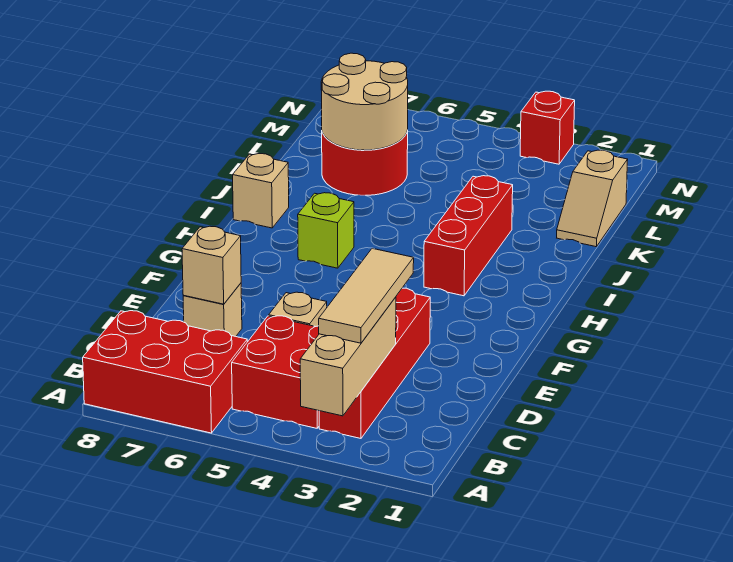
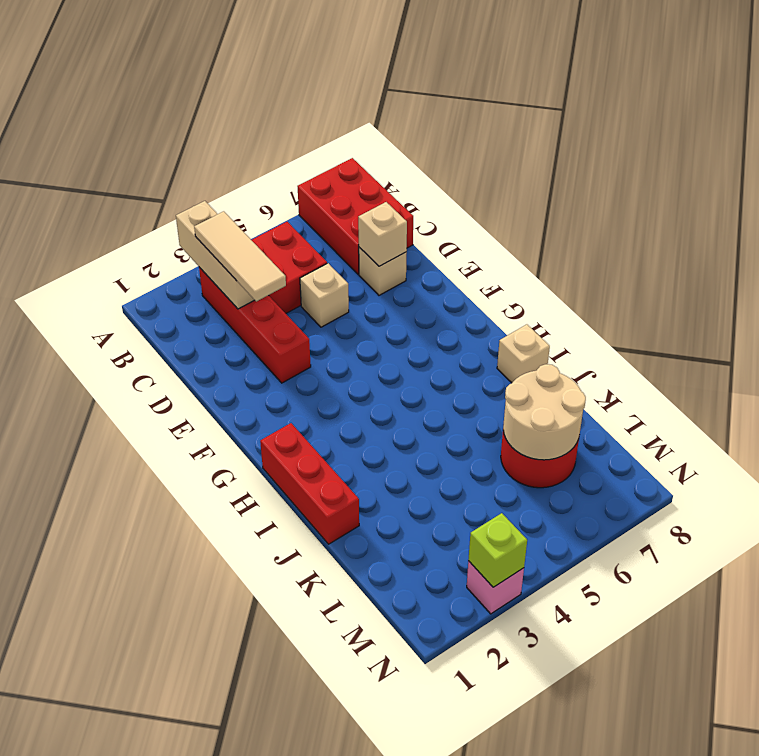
red brick A6:B8 level 1 -> red brick A7:C8 level 1
red brick H3:J3 level 1 -> red brick H1:J1 level 1
lime brick H6 level 1 -> lime brick N3 level 2
tan slope K1:L1 level 1 top L -> none
red brick N3 level 1 -> pink brick N3 level 1

